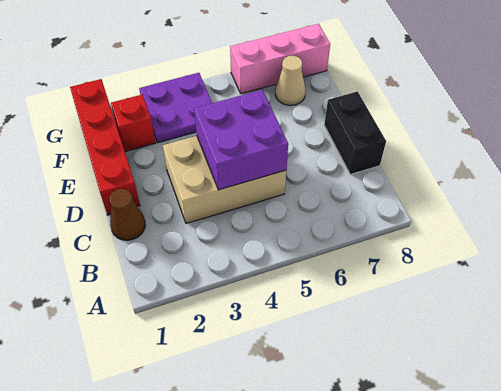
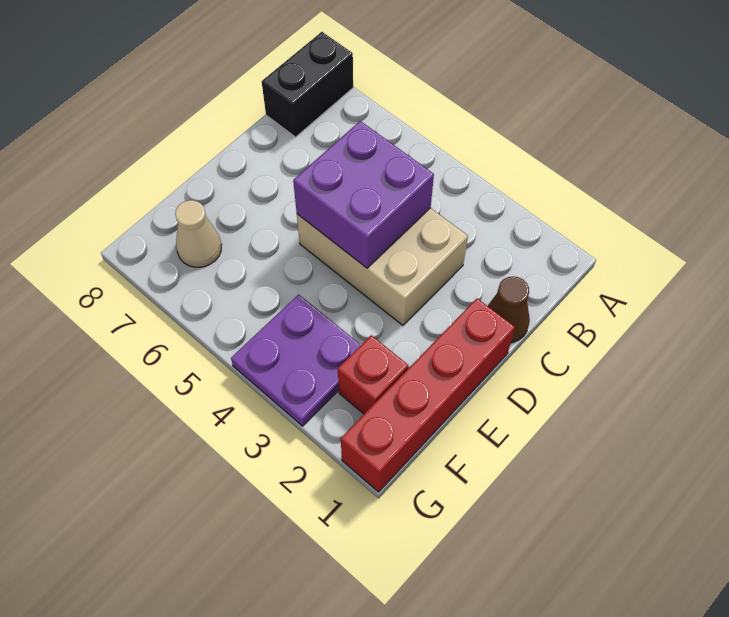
black brick C8:D8 level 1 -> black brick A8:B8 level 1
pink brick G6:G8 level 1 -> none

